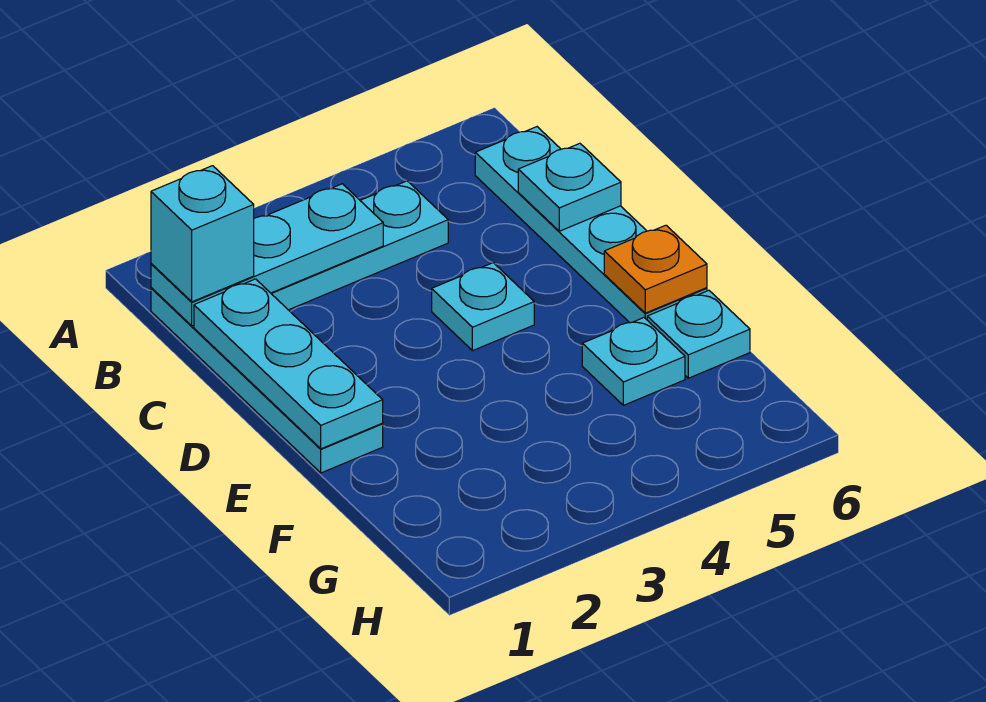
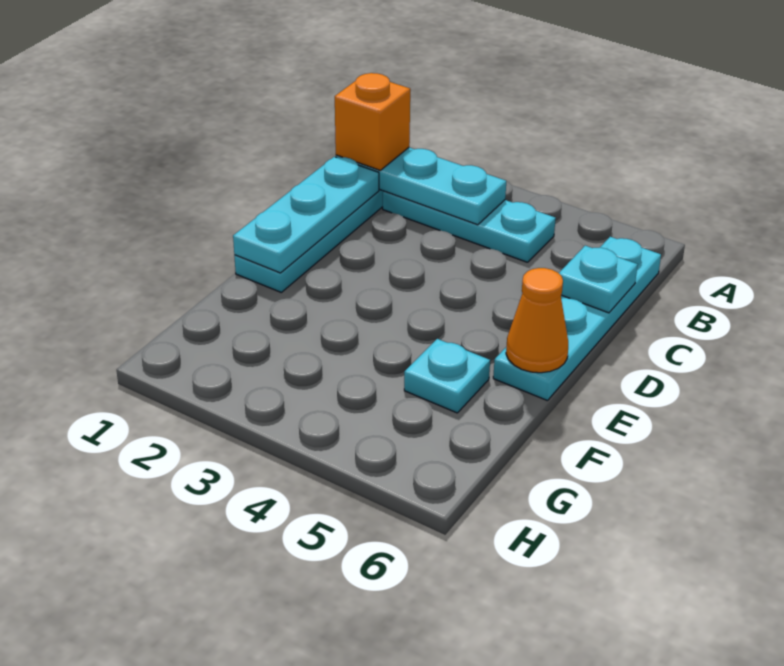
cyan brick B1 level 3 -> orange brick B1 level 3
cyan plate D4 level 1 -> none
orange plate E6 level 2 -> orange cone E6 level 2
cyan plate F6 level 1 -> none

